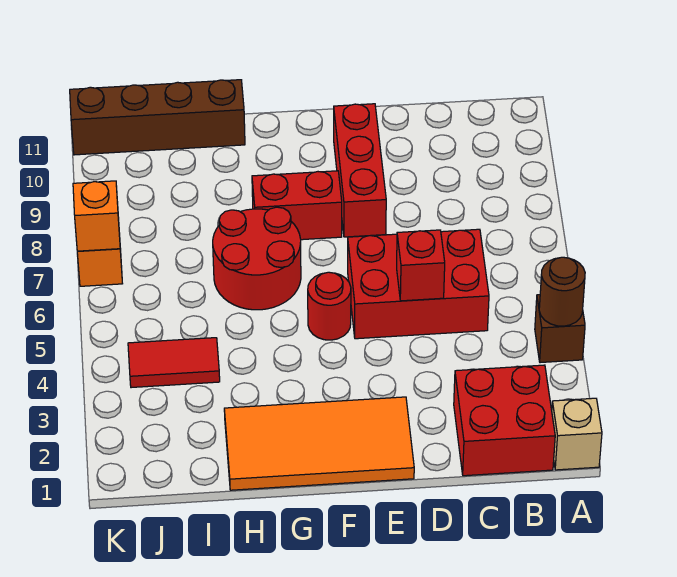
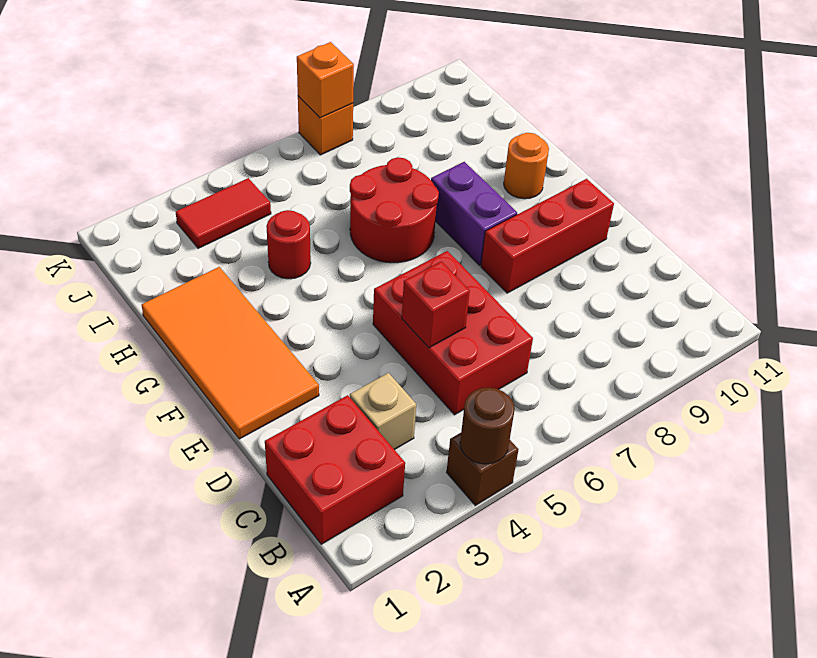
tan brick A1 level 1 -> tan brick C3 level 1
red round brick F5 level 1 -> red round brick H4 level 1
red brick F8:G8 level 1 -> purple brick F8:G8 level 1
none -> orange round brick G10 level 1
brown brick H11:K11 level 1 -> none
red tile I4:J4 level 1 -> red tile J3:J4 level 1

